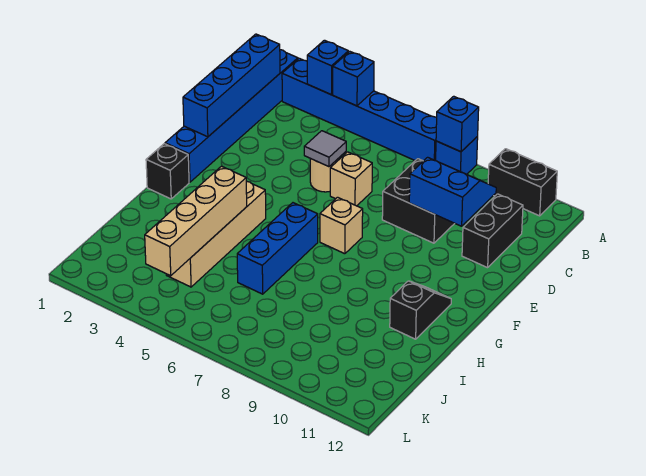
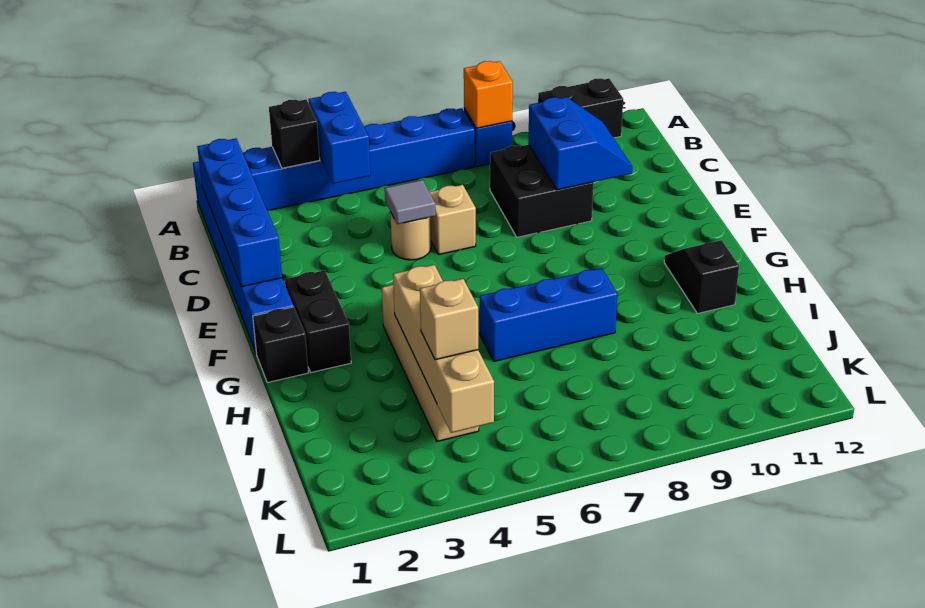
blue brick A3 level 2 -> black brick A3 level 2
blue brick A4 level 2 -> blue brick A4:B4 level 2
blue brick A8 level 2 -> orange brick A8 level 2
blue slope C9:D10 level 2 top D -> blue slope C9:D10 level 2 top 9
black brick C11:D11 level 1 -> black brick F2:G2 level 1
tan brick F7 level 1 -> tan brick J4 level 3
blue brick G6:I6 level 1 -> blue brick H6:H8 level 1

